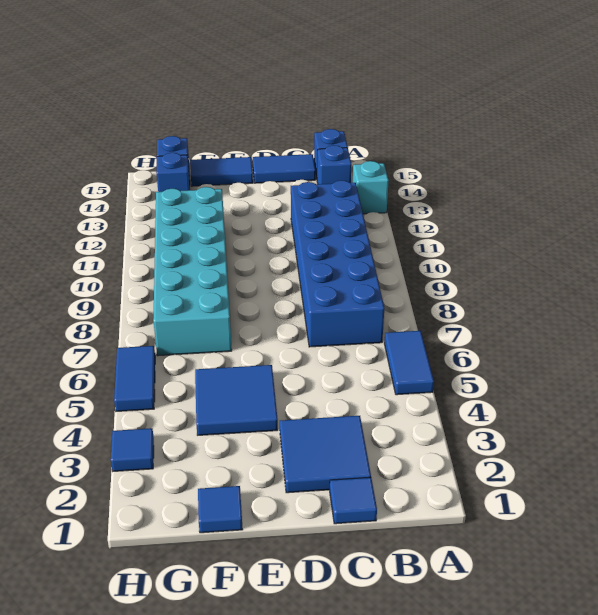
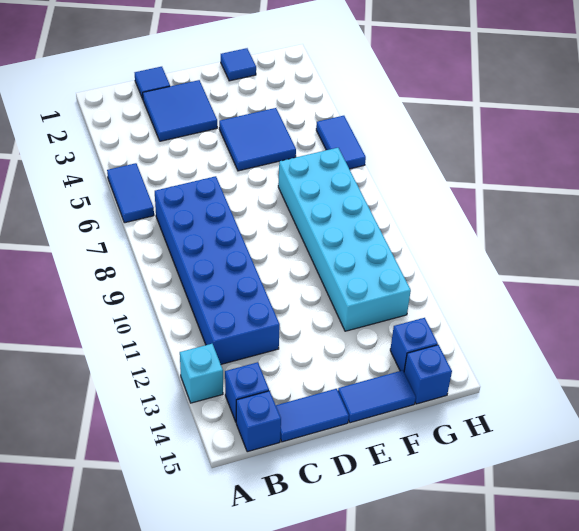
blue tile H3 level 1 -> none

